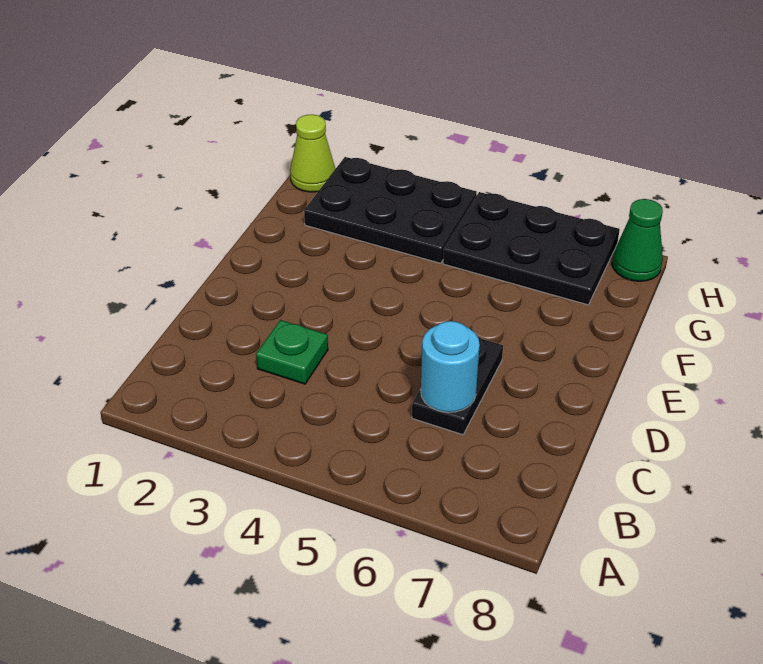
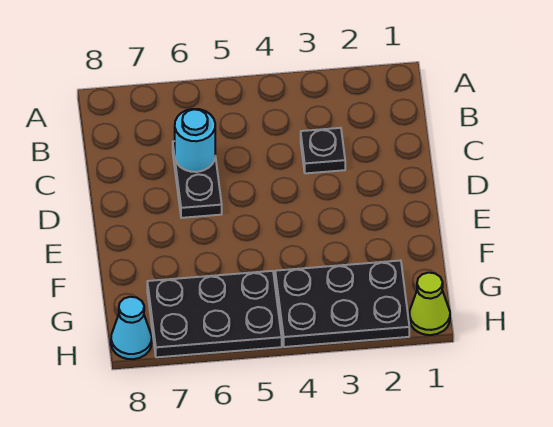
green plate C3 level 1 -> black plate C3 level 1
green cone H8 level 1 -> cyan cone H8 level 1

